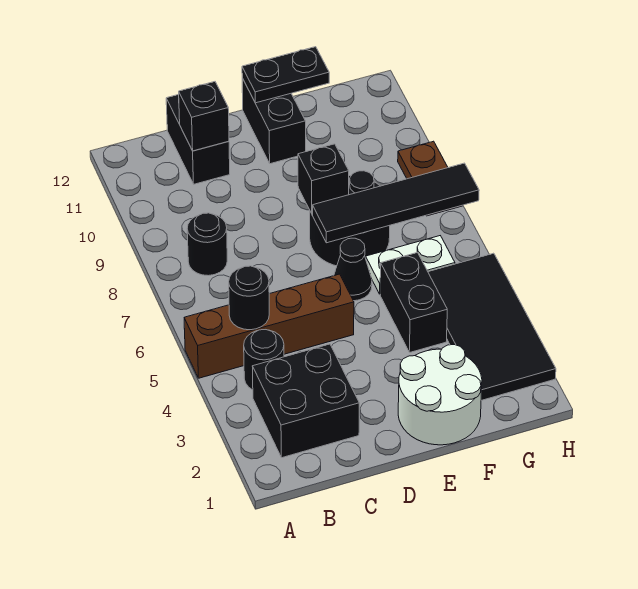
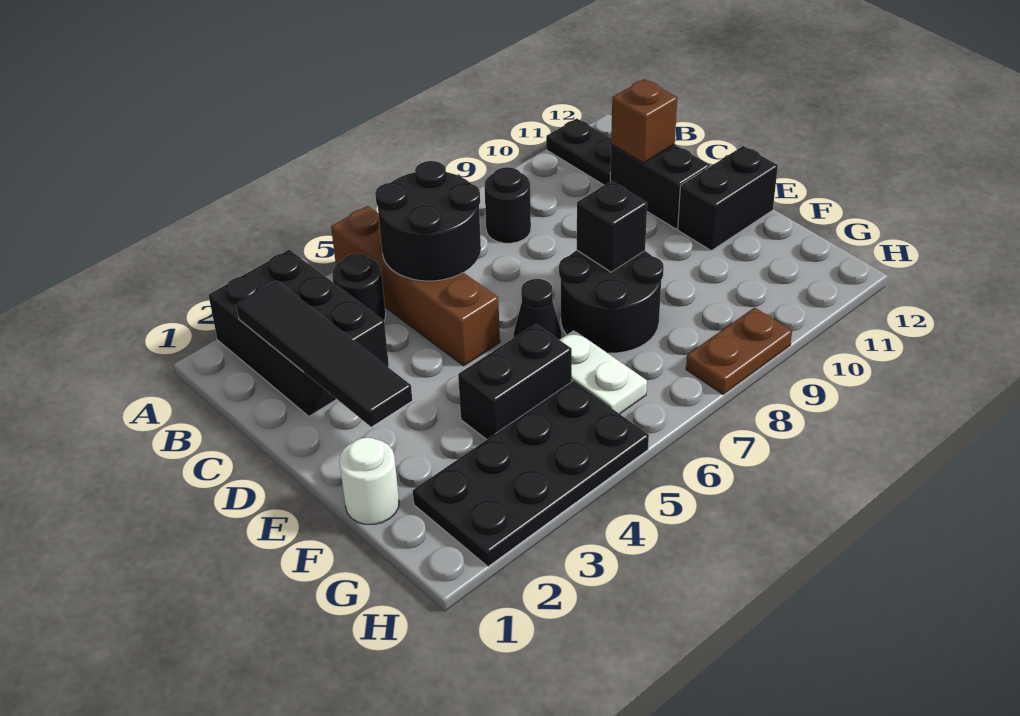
black brick B2:C3 level 1 -> black brick A2:C3 level 1
black round brick B5 level 2 -> black round brick B5:C6 level 2
black brick C11:C12 level 1 -> black brick C11:D11 level 1
black brick C11 level 2 -> brown brick C11 level 2
white round brick E1:F2 level 1 -> white round brick F1 level 1
black tile E7:H7 level 2 -> black tile B2:E2 level 2
black plate E12:F12 level 2 -> black plate A11:B11 level 1
black tile G2:H5 level 1 -> black plate G2:H5 level 1

